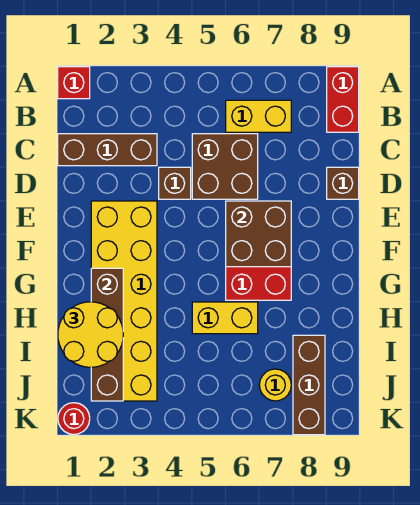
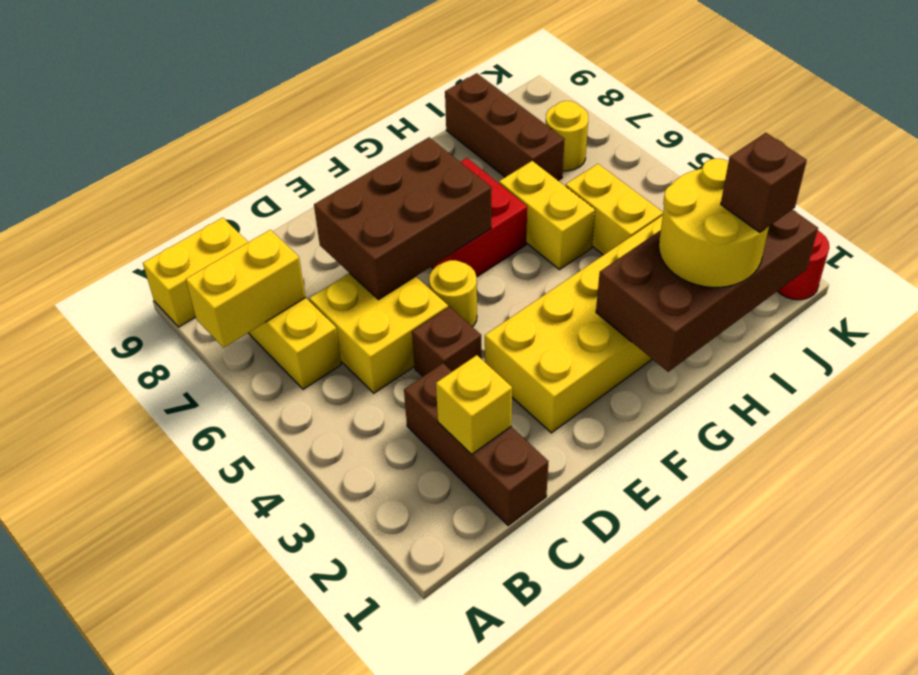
red brick A1 level 1 -> none
none -> yellow brick A7:B7 level 2
red brick A9:B9 level 1 -> yellow brick A9:B9 level 1
none -> yellow brick C2 level 2
brown brick C5:D6 level 1 -> yellow brick C5:D6 level 1
brown brick D9 level 1 -> brown brick I1 level 4
none -> yellow round brick E5 level 1
brown brick E6:F7 level 2 -> brown brick D6:F7 level 2
brown brick G2:J2 level 2 -> brown brick G1:J2 level 2
none -> yellow brick I4:I5 level 1
brown brick I8:K8 level 1 -> brown brick I7:I9 level 1

